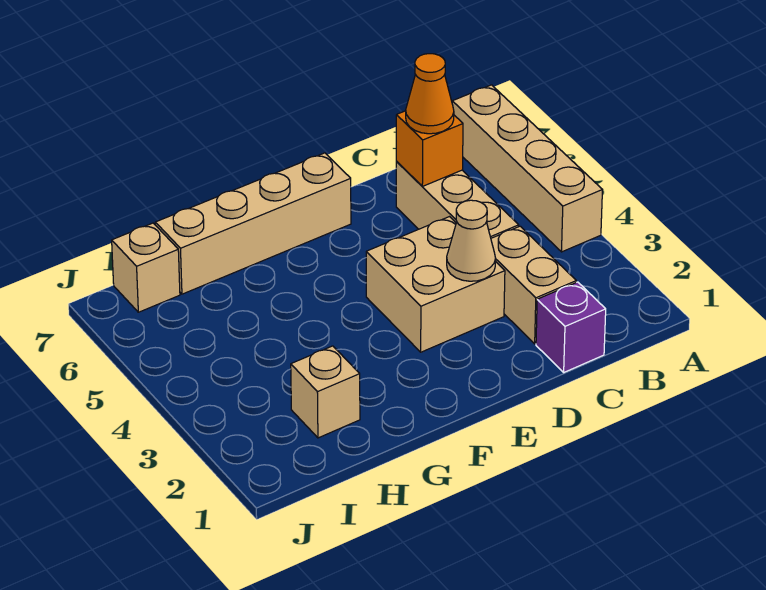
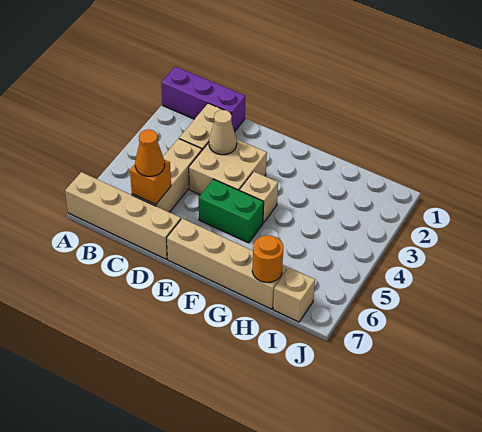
tan brick A4:A7 level 1 -> tan brick A7:D7 level 1
purple brick C1 level 1 -> purple brick A1:C1 level 1
none -> green brick E5:F5 level 1
tan brick H2 level 1 -> tan brick F4 level 1
none -> orange round brick H7 level 2

